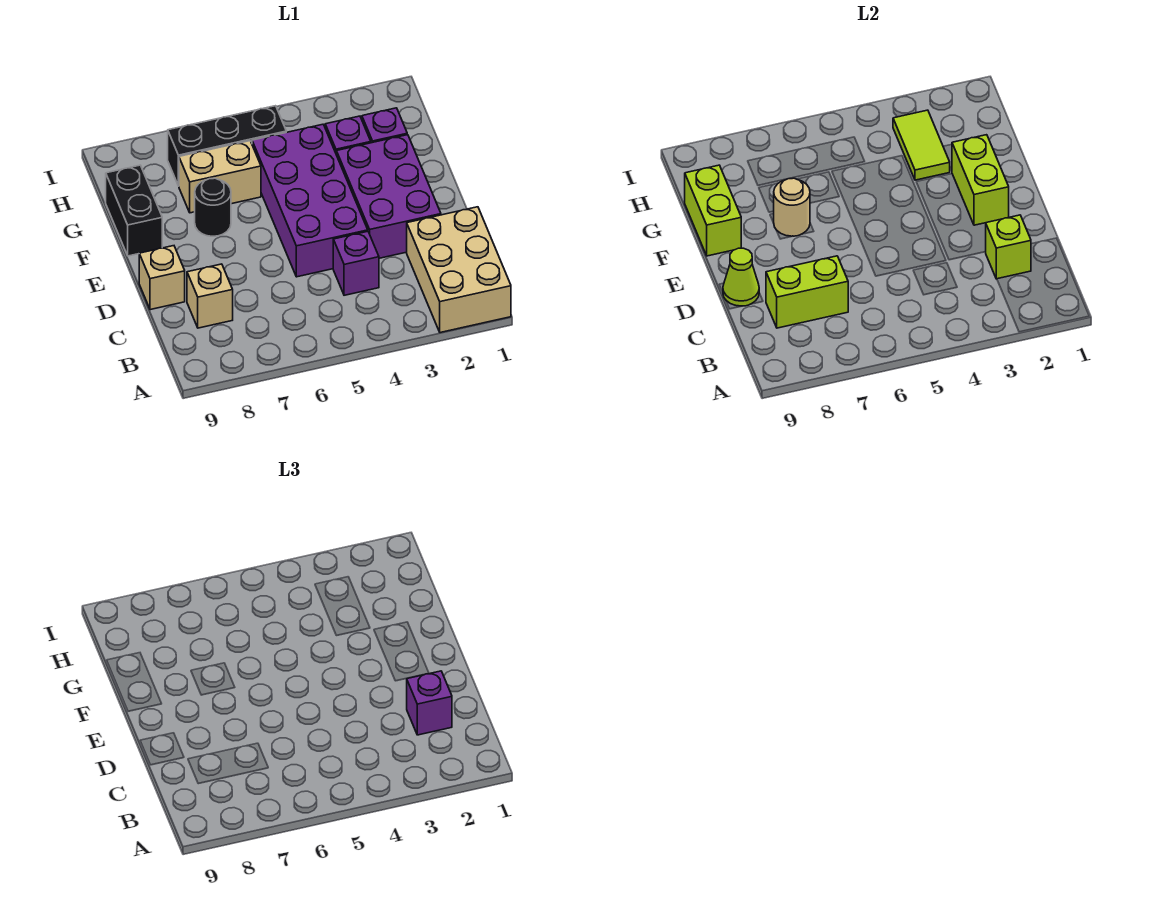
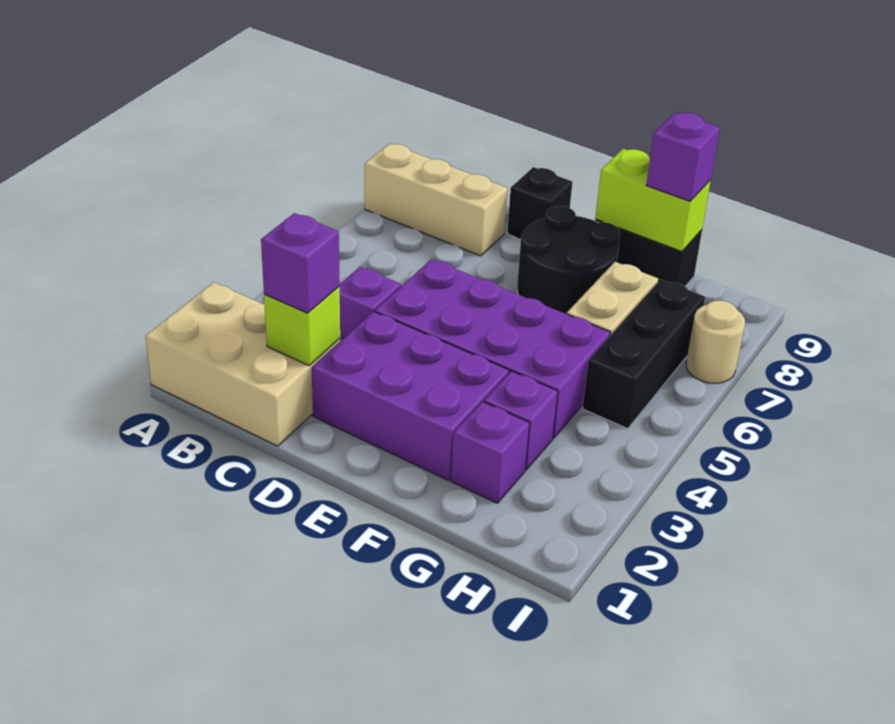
lime brick C7:C8 level 2 -> none
tan brick C8 level 1 -> tan brick A8:C8 level 1
tan brick D9 level 1 -> black brick D9 level 1
lime cone D9 level 2 -> none
lime brick E2:F2 level 2 -> none
black round brick F7 level 1 -> black round brick E7:F8 level 1
tan round brick F7 level 2 -> tan round brick I7 level 1
lime tile G3:H3 level 2 -> none
none -> purple brick G9 level 3

